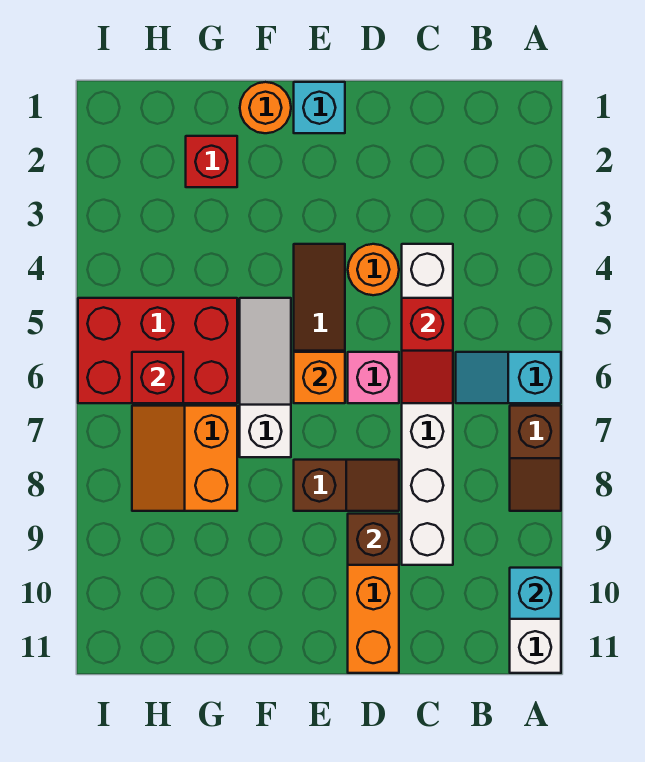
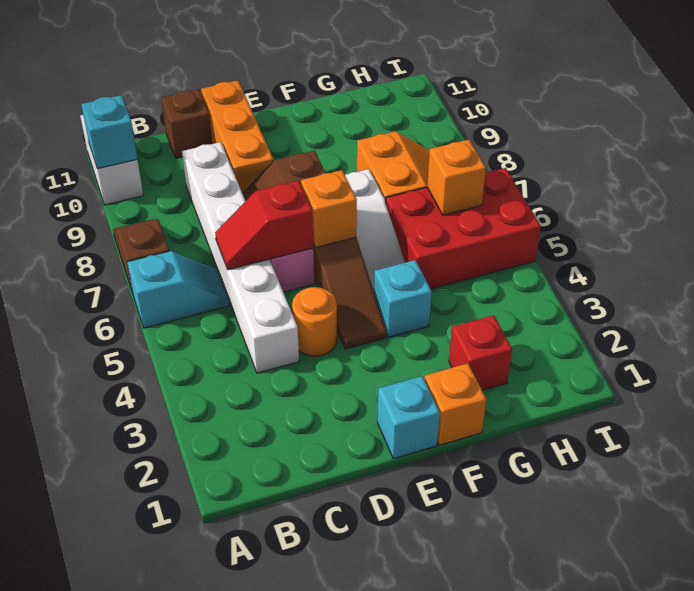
red slope C5:C6 level 2 top 5 -> red slope C6:D6 level 2 top D
brown brick D9 level 2 -> brown brick C11 level 1
orange round brick F1 level 1 -> orange brick F1 level 1
none -> cyan brick F4 level 1
red brick H6 level 2 -> orange brick H6 level 2

